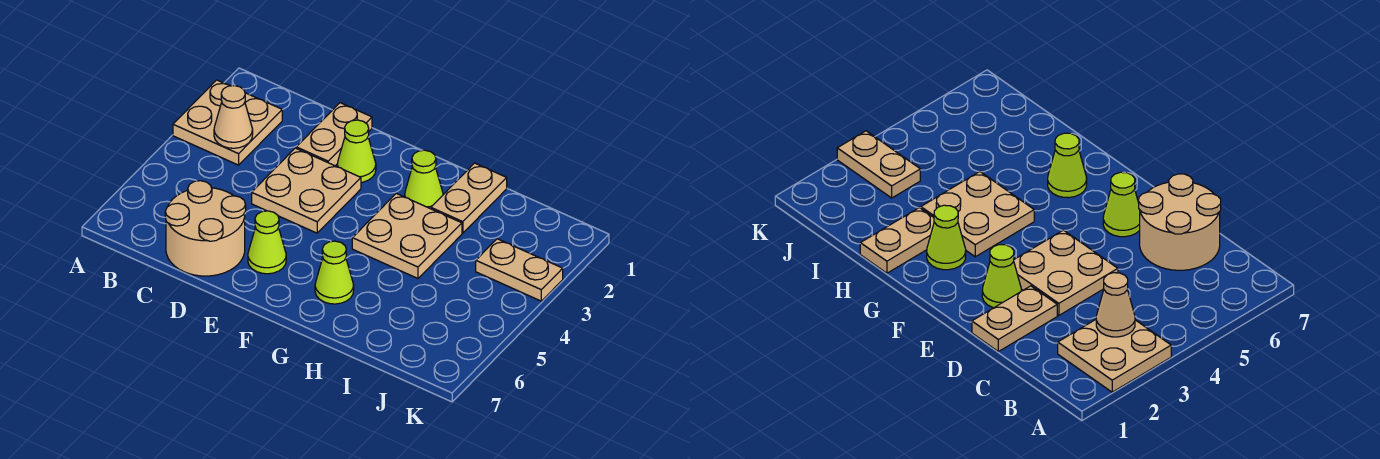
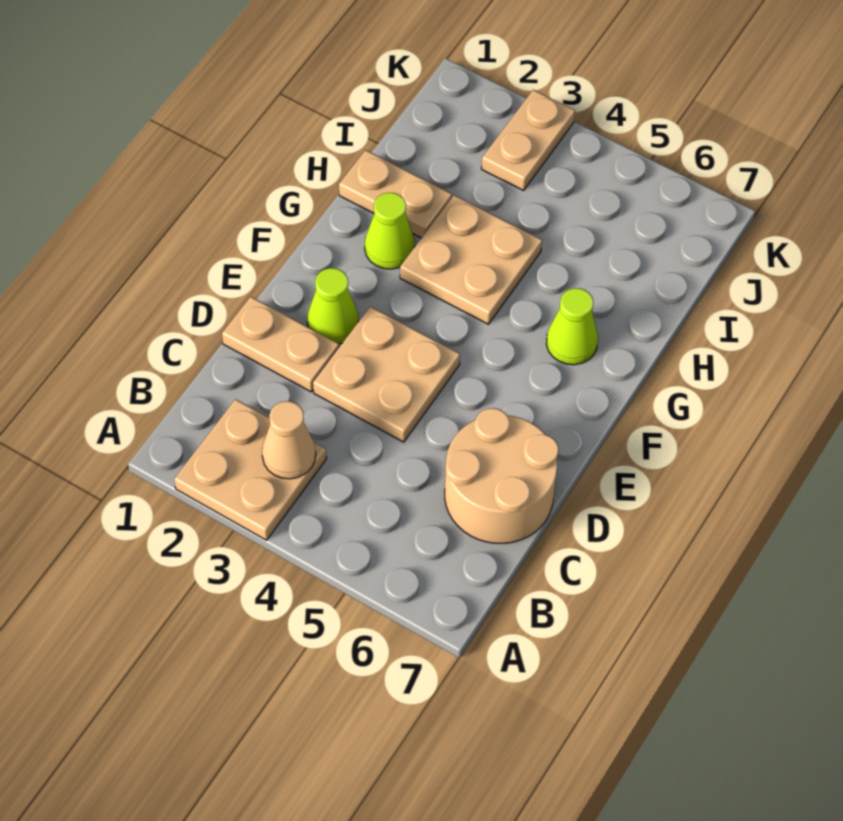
lime cone E6 level 1 -> none

